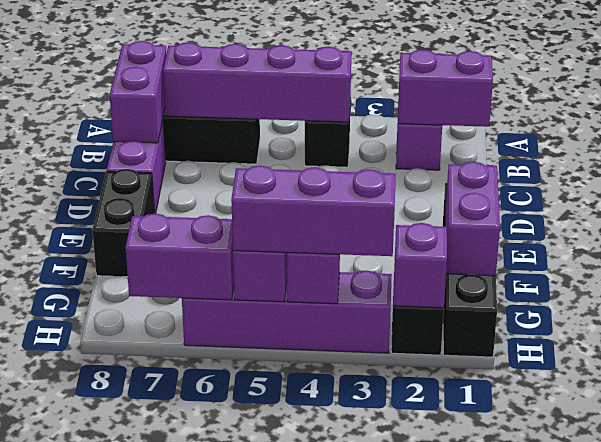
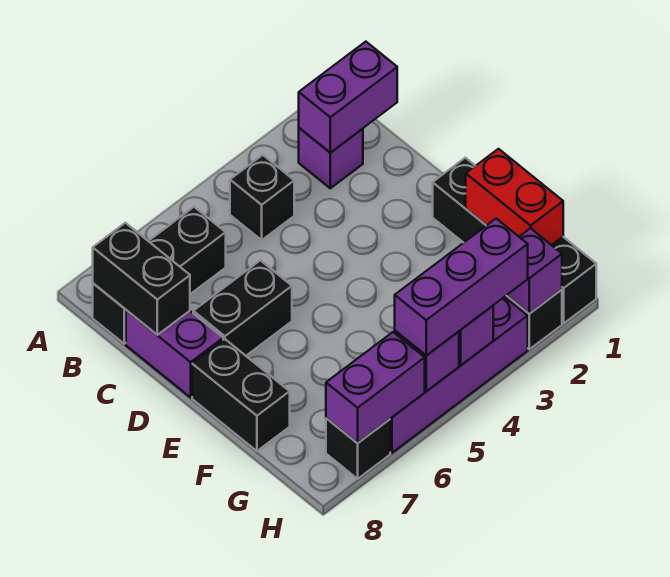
purple brick B4:B7 level 2 -> none
purple brick B8:C8 level 2 -> black brick B8:C8 level 2
none -> black brick D6:D7 level 1
purple brick F1:G1 level 2 -> red brick F1:G1 level 2
none -> black brick H7 level 1

